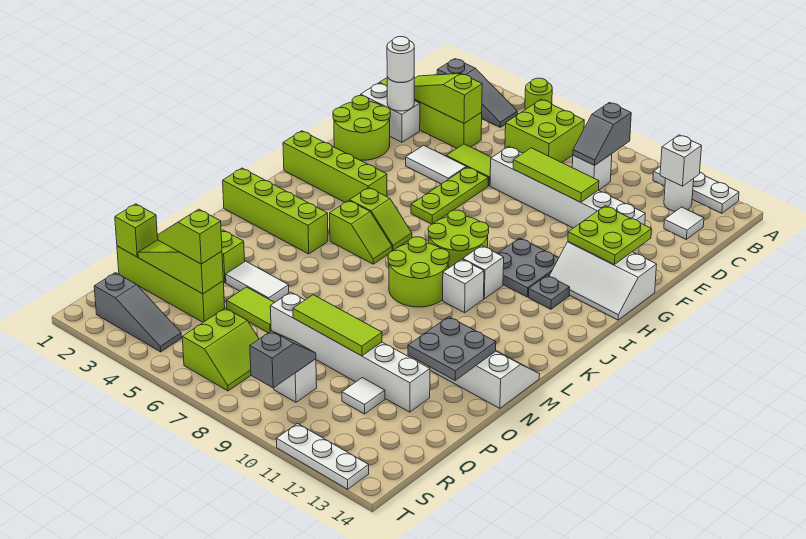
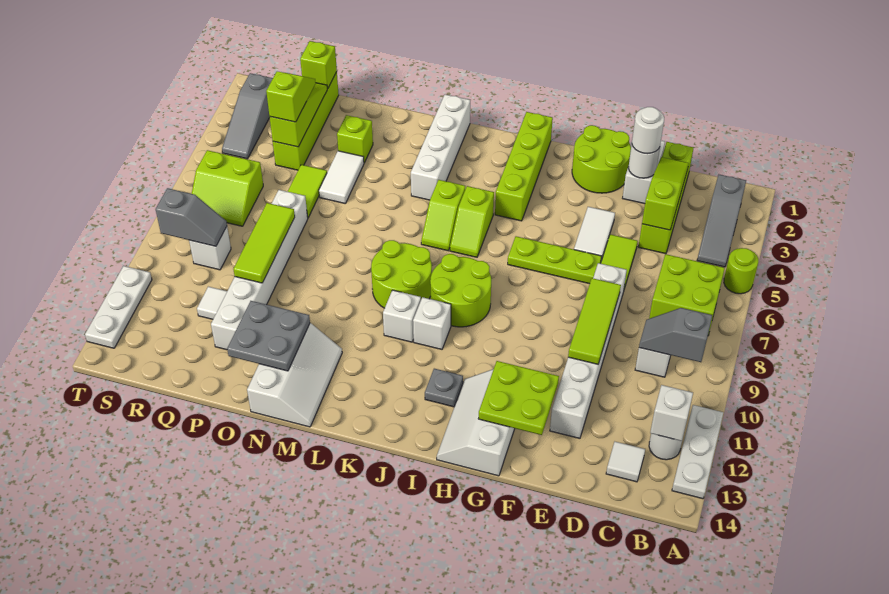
grey plate H10:I11 level 1 -> none
lime brick L1:L4 level 1 -> white brick L1:L4 level 1

